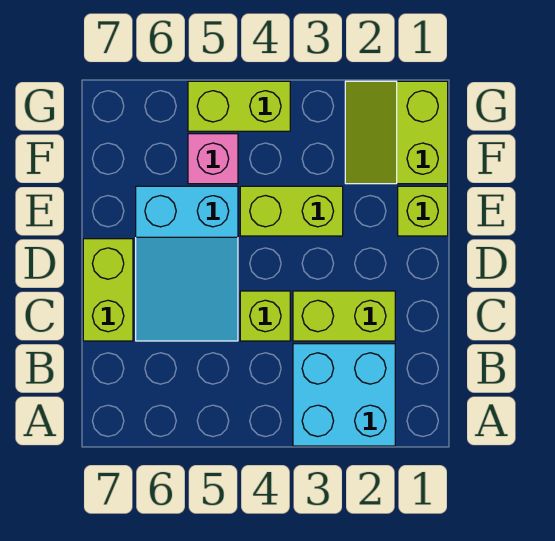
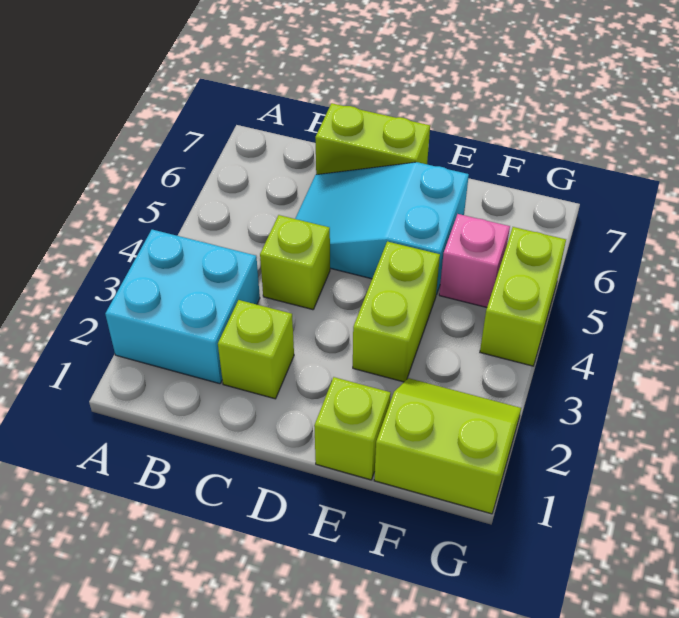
lime brick C2:C3 level 1 -> lime brick C2 level 1

